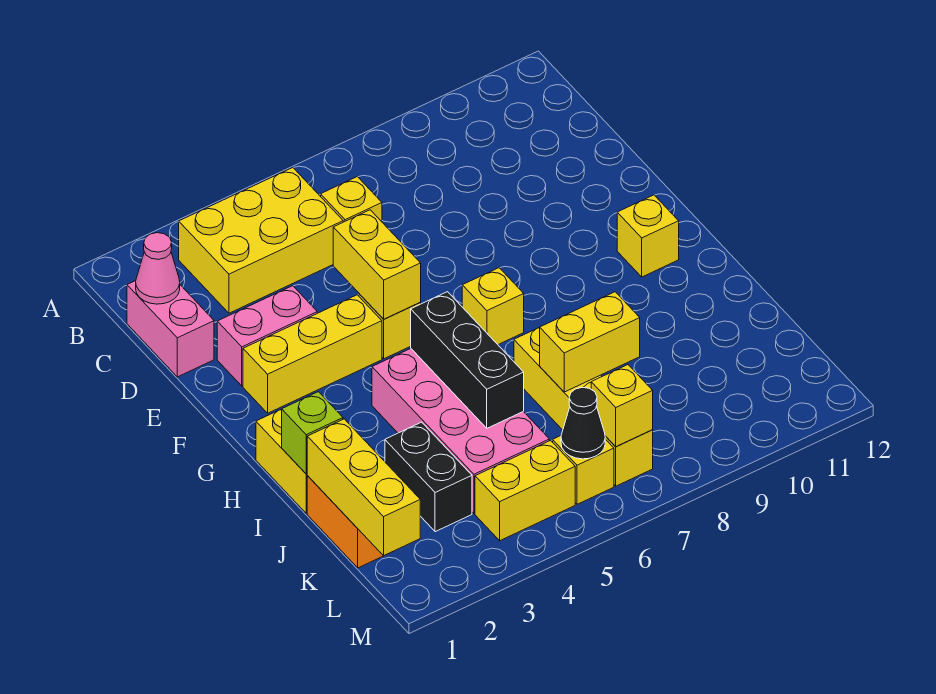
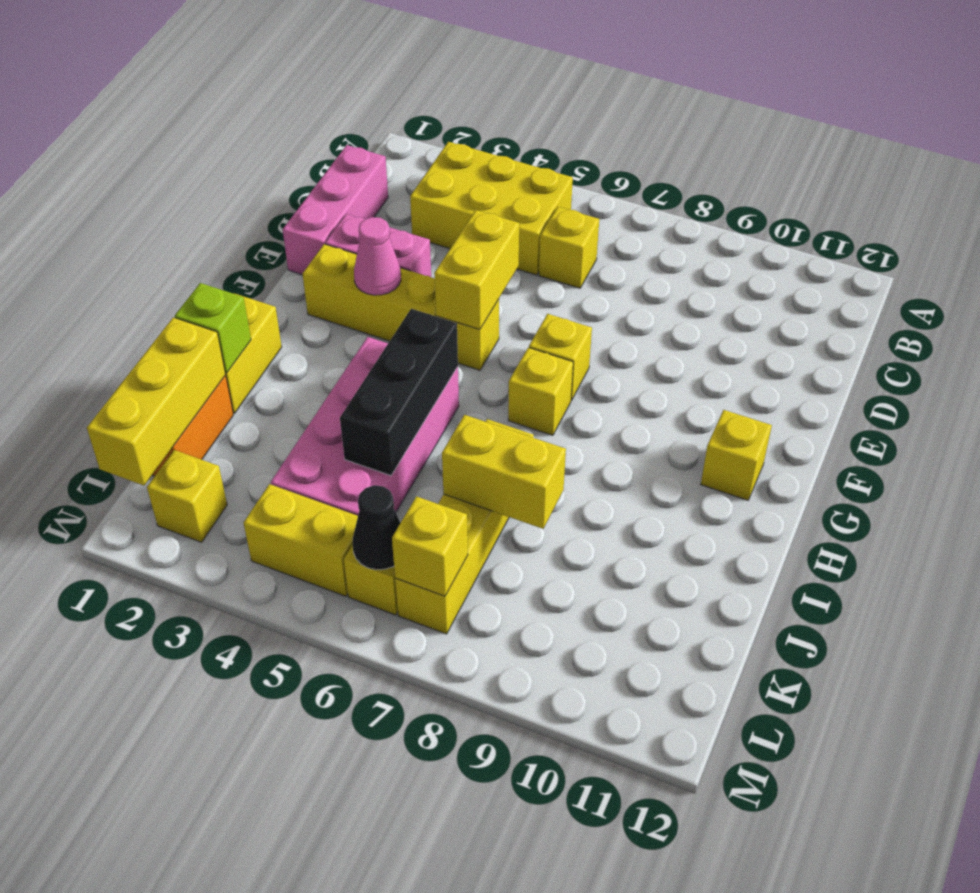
pink brick C1:D1 level 1 -> pink brick C1:E1 level 1
pink cone C1 level 2 -> pink cone F3 level 2
none -> yellow brick F7 level 1
black brick J3:K3 level 1 -> none
none -> yellow brick L2 level 1

